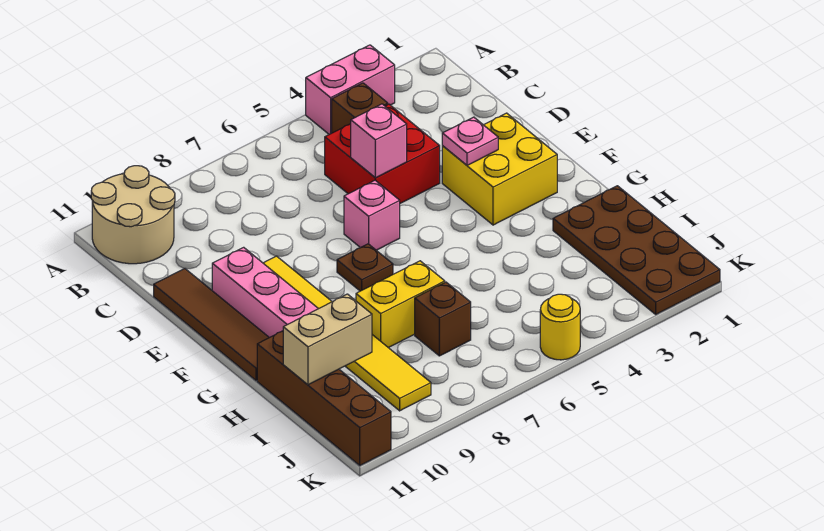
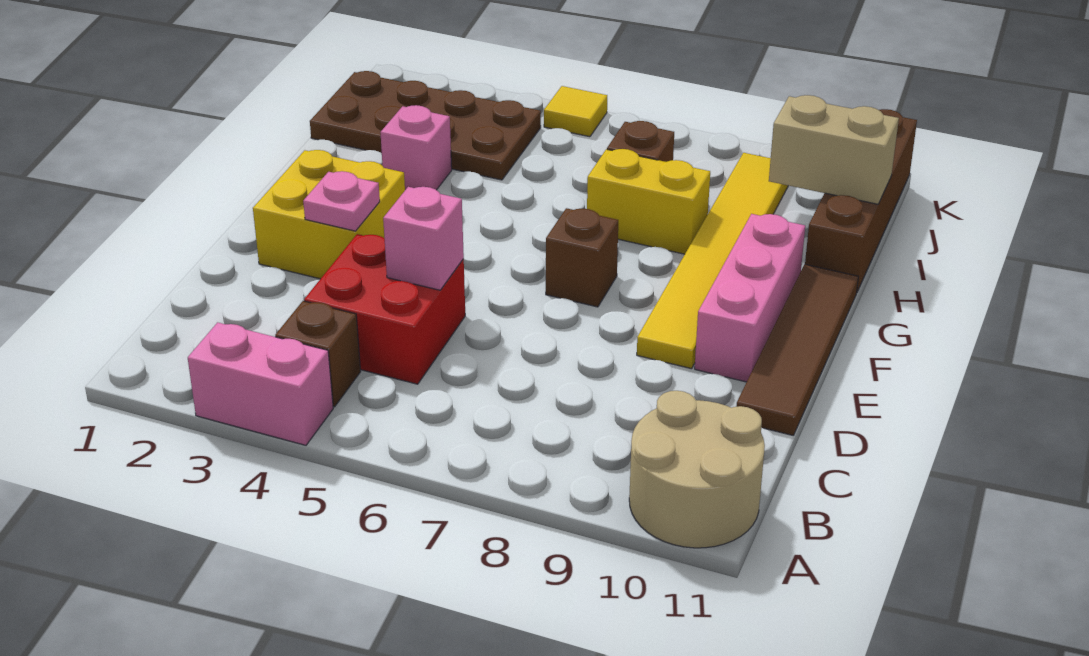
pink brick E6 level 1 -> pink brick H3 level 1
brown plate F7 level 1 -> brown brick F7 level 1
brown plate H1:K2 level 1 -> brown plate I1:J4 level 1
yellow round brick K5 level 1 -> yellow tile K5 level 1

